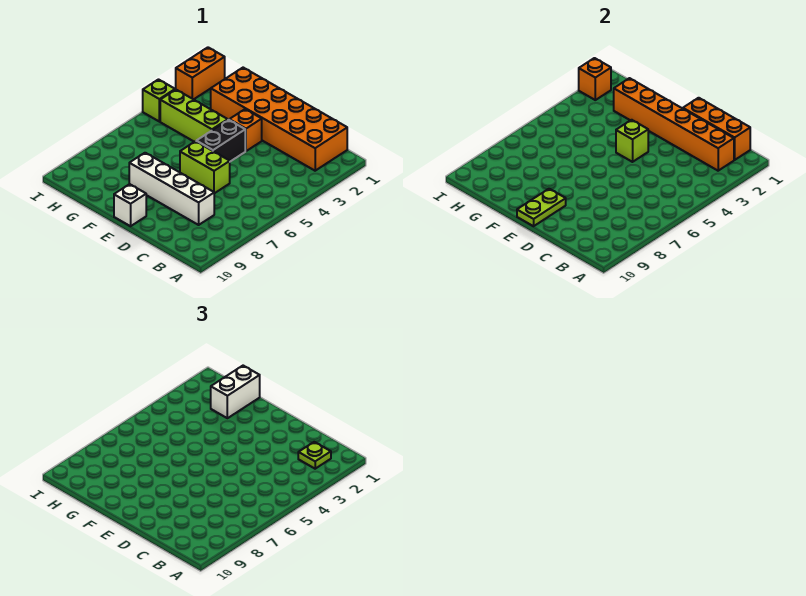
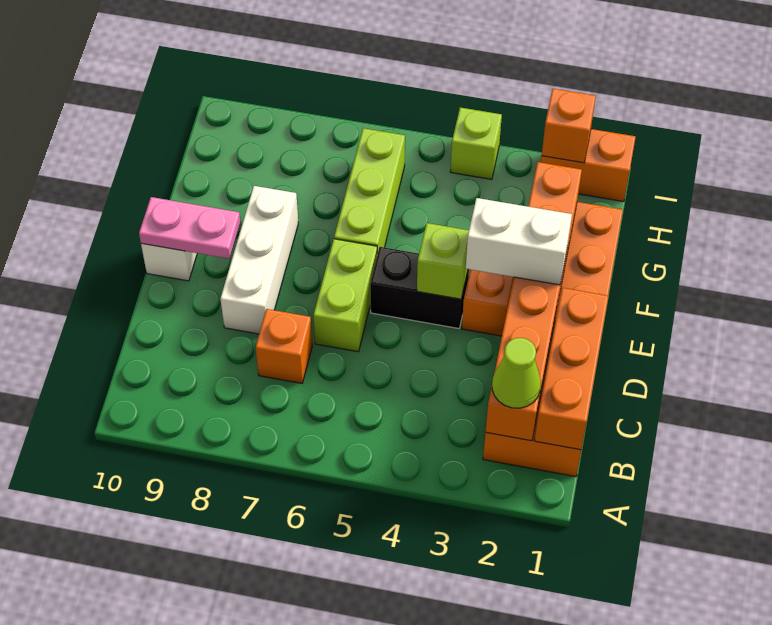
lime plate B2 level 3 -> lime cone B2 level 3
none -> orange brick C7 level 1
white brick C8:F8 level 1 -> white brick D8:F8 level 1
lime plate E9:E10 level 2 -> pink plate E9:E10 level 2
lime brick F4:H4 level 1 -> lime brick F6:H6 level 1
white brick G1:G2 level 3 -> white brick E2:E3 level 3

